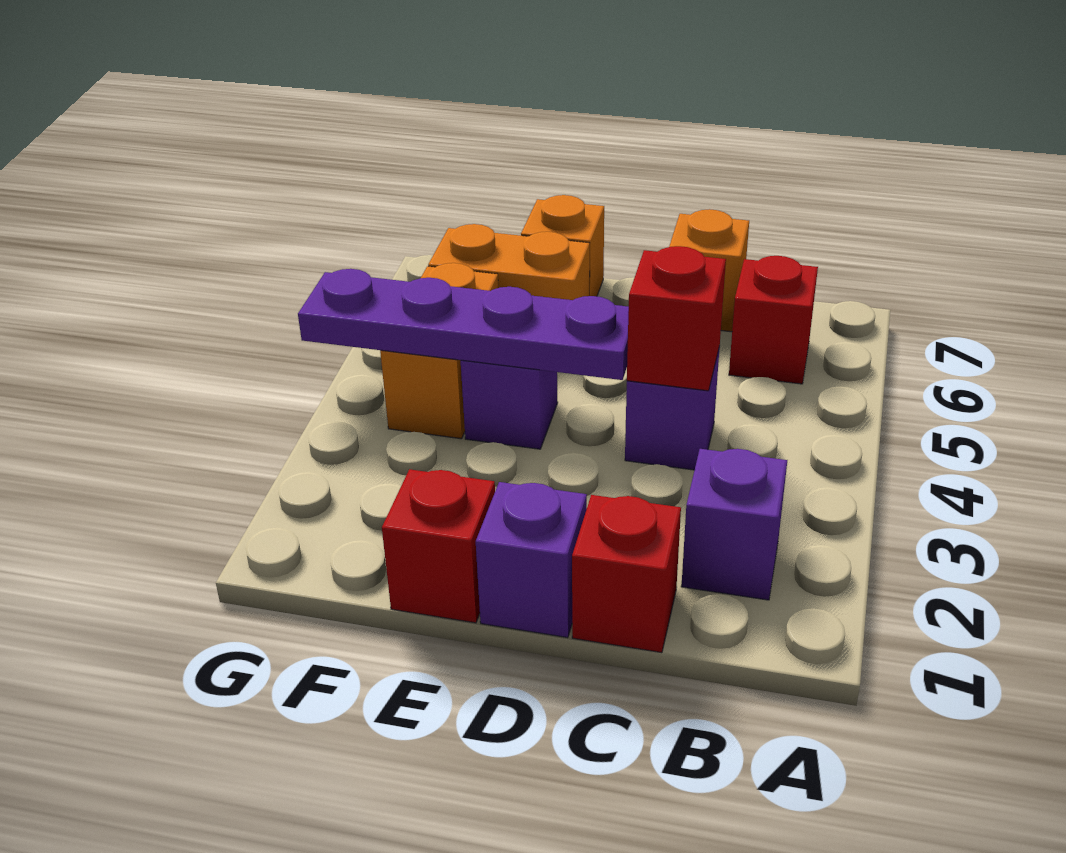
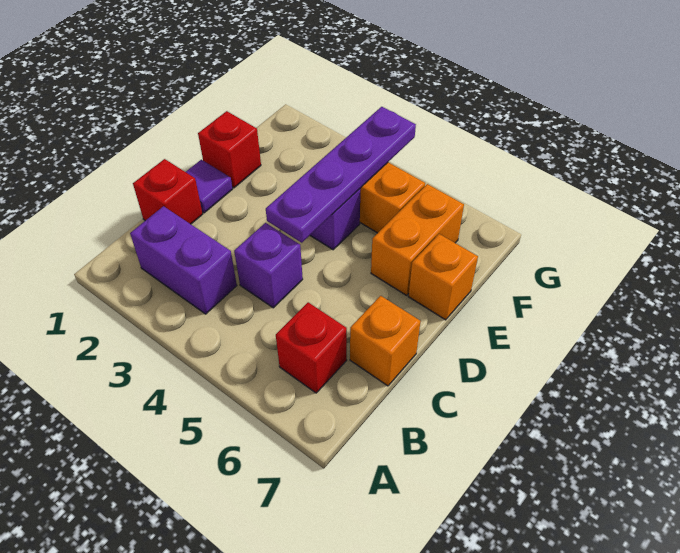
purple brick B2 level 1 -> purple brick B2:B3 level 1
red brick C4 level 2 -> none
purple brick D1 level 1 -> purple tile D1 level 1

